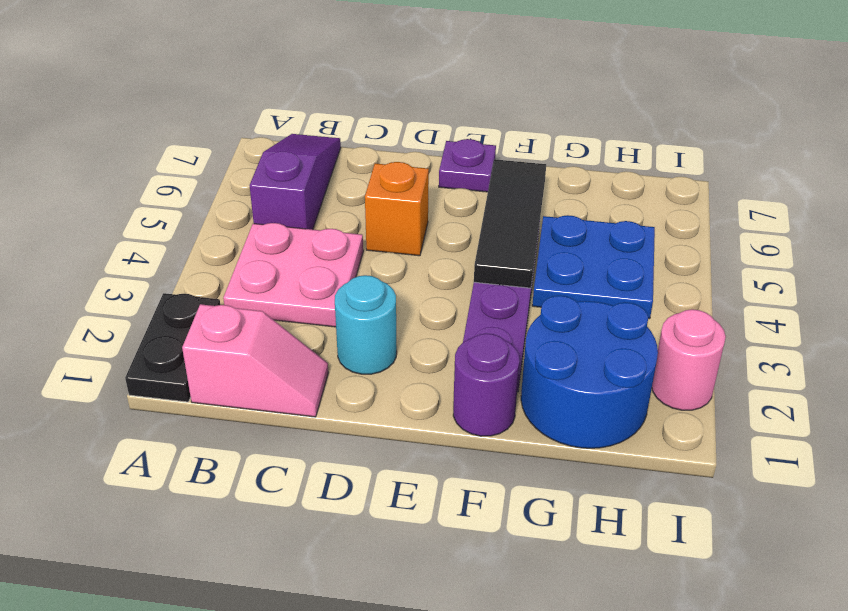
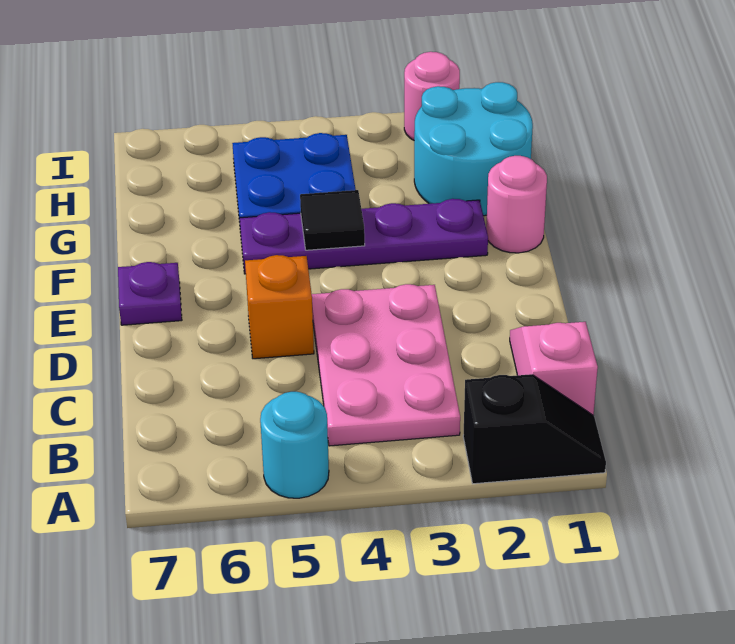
black plate A1:A2 level 1 -> black slope A1:A2 level 1 top 2
pink plate B3:C4 level 1 -> pink plate B3:D4 level 1
purple slope B5:B7 level 1 top 5 -> none
cyan round brick D2 level 1 -> cyan round brick A5 level 1
purple round brick F1 level 1 -> pink round brick F1 level 1
black tile F4:F6 level 2 -> black tile F4 level 2
blue round brick G1:H2 level 1 -> cyan round brick G1:H2 level 1

